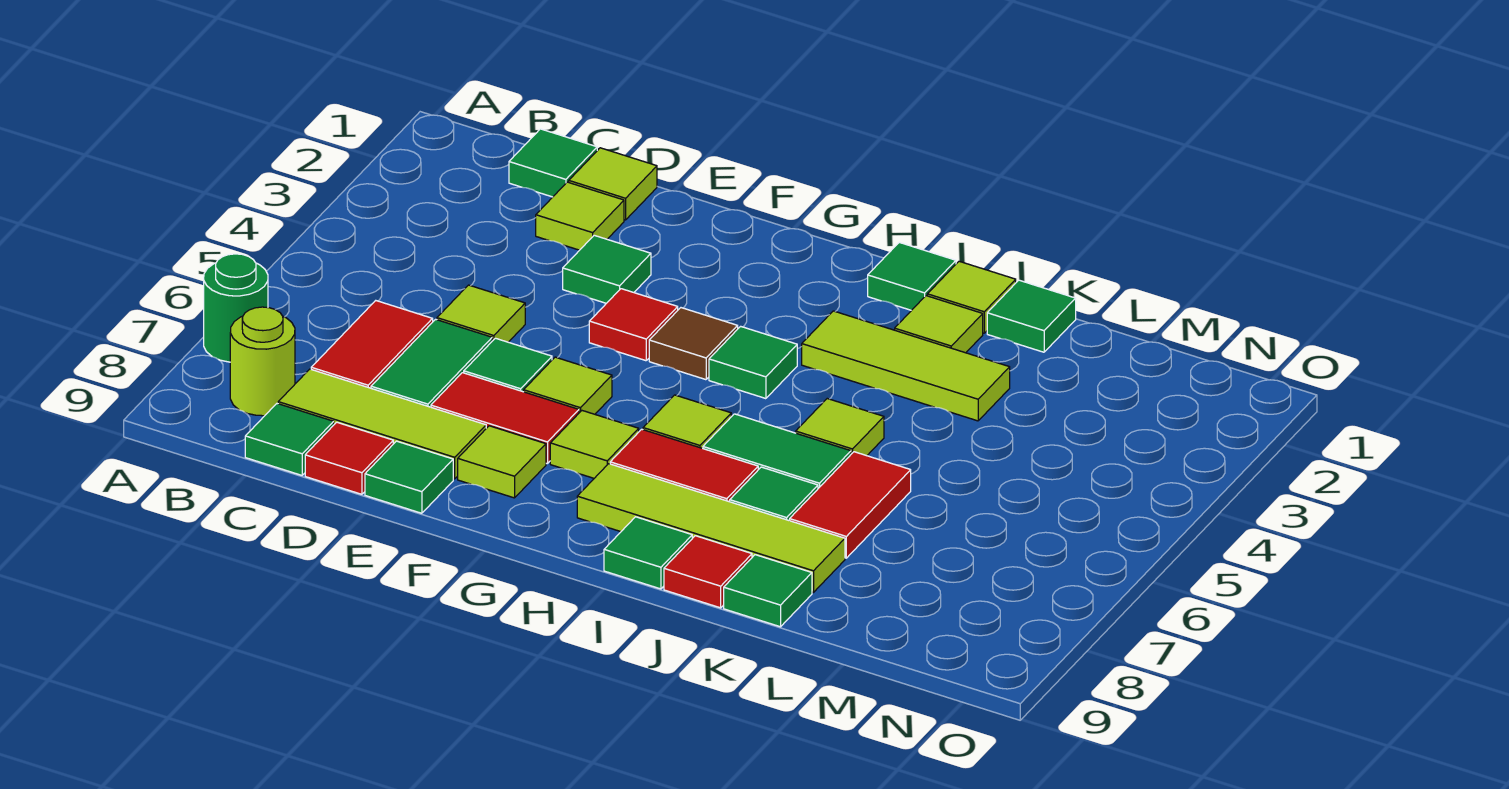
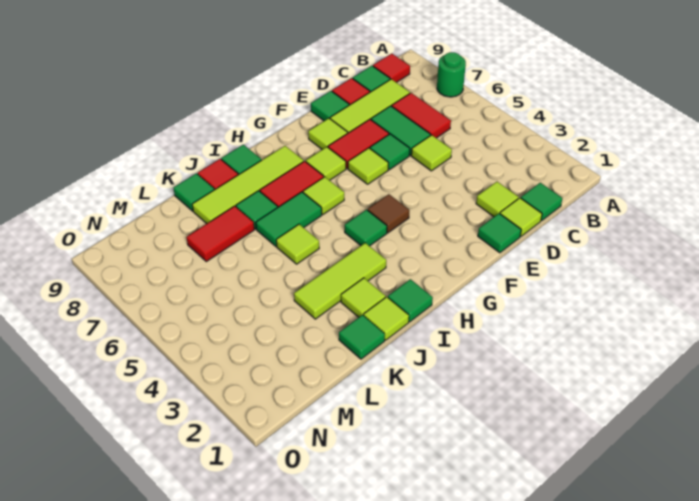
lime round brick B8 level 1 -> none
green tile E3 level 1 -> green tile E1 level 1
red tile F4 level 1 -> red tile B9 level 1
red tile K6:K7 level 1 -> red tile K7:L7 level 1

